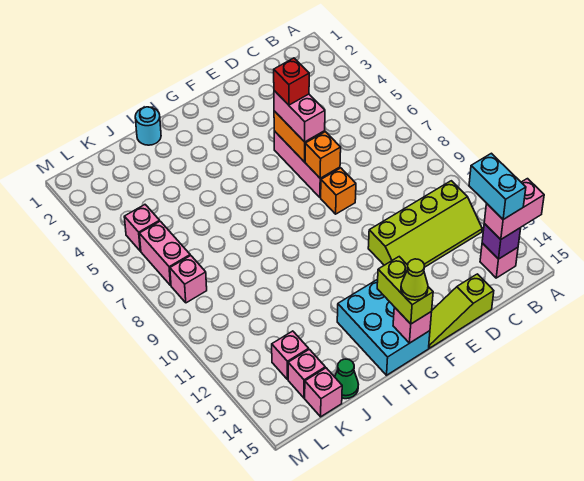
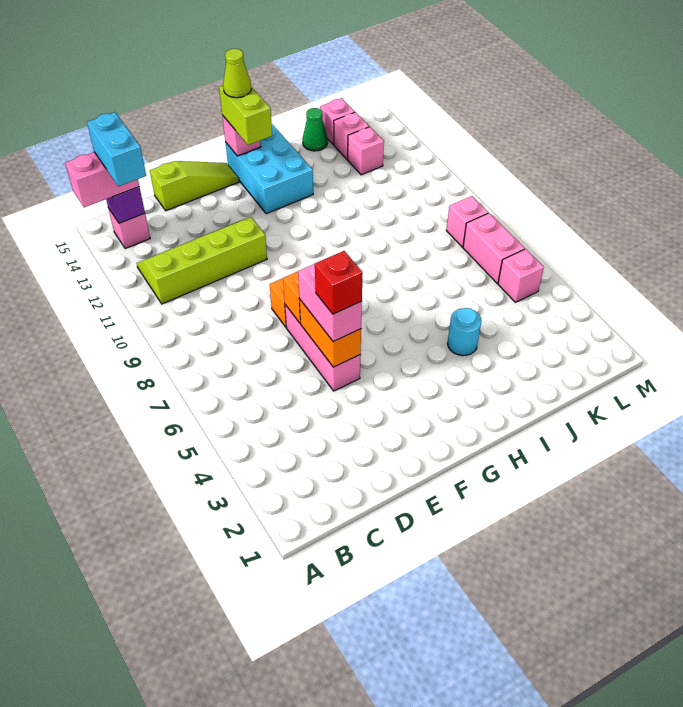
cyan round brick I1 level 1 -> cyan round brick I4 level 1

